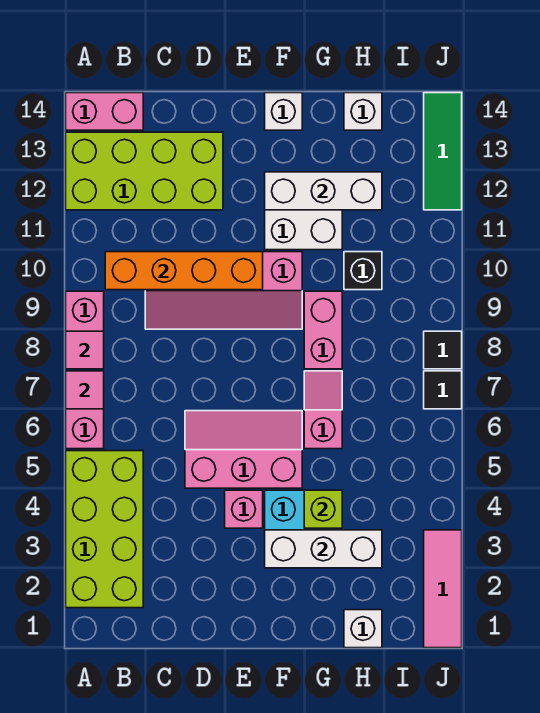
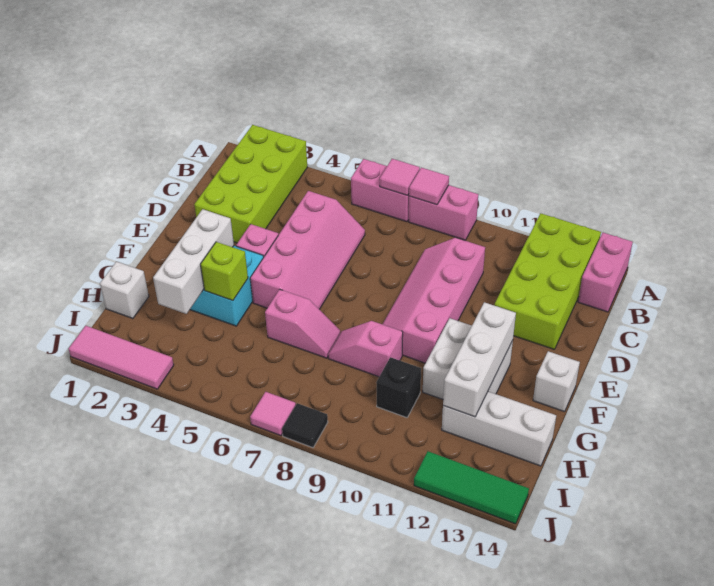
lime brick A2:B5 level 1 -> lime brick A2:D3 level 1
orange brick B10:E10 level 2 -> none
pink slope D5:F6 level 1 top 5 -> pink slope C5:F6 level 1 top 5
pink brick G8:G9 level 1 -> pink slope G8:G9 level 1 top 9
white brick H14 level 1 -> white brick H12:H14 level 1
black tile J7 level 1 -> pink tile J7 level 1

